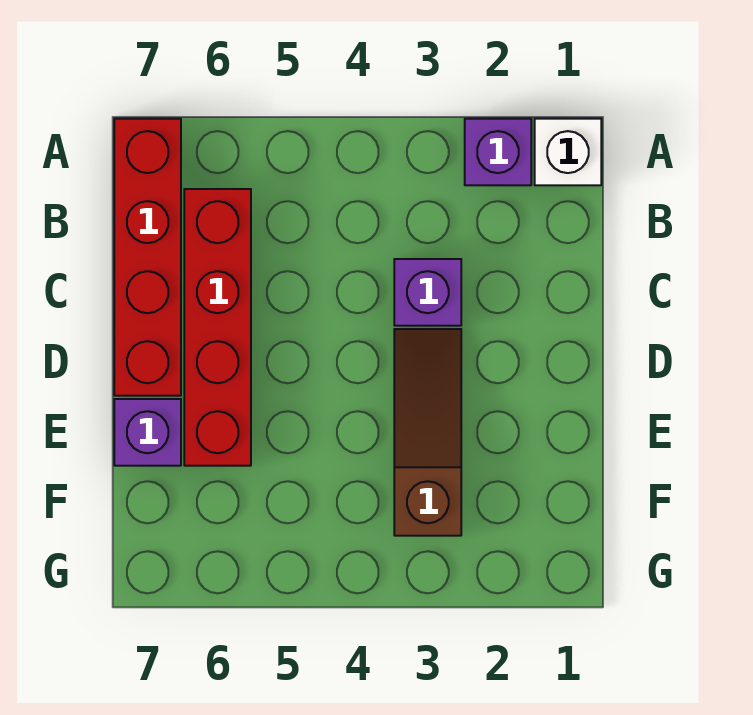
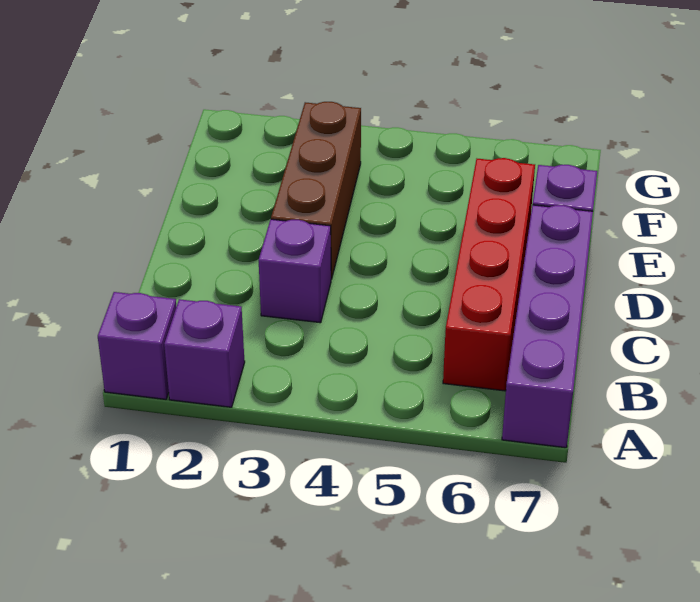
white brick A1 level 1 -> purple brick A1 level 1
red brick A7:D7 level 1 -> purple brick A7:D7 level 1
brown slope D3:F3 level 1 top F -> brown brick D3:F3 level 1

